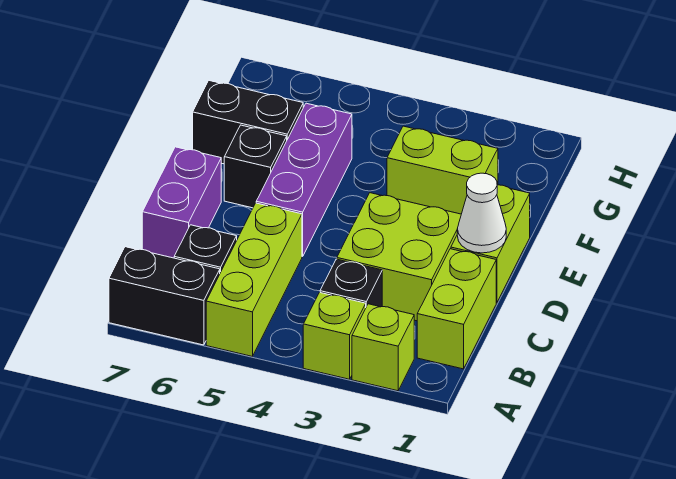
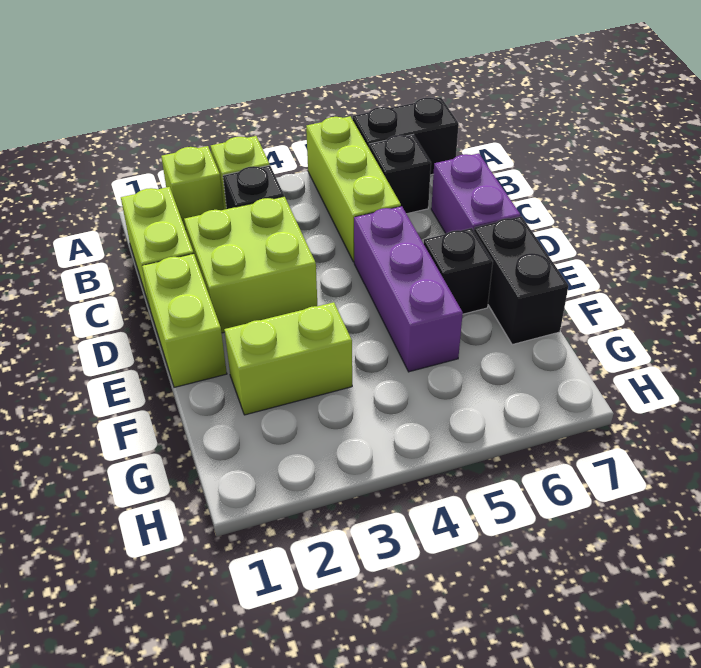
white cone D1 level 2 -> none
black brick F6:F7 level 1 -> black brick E7:F7 level 1

